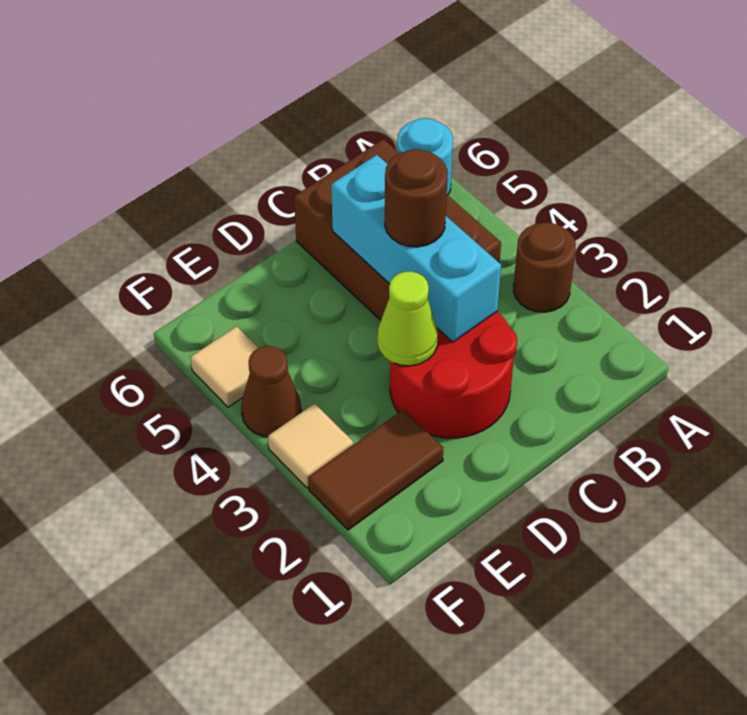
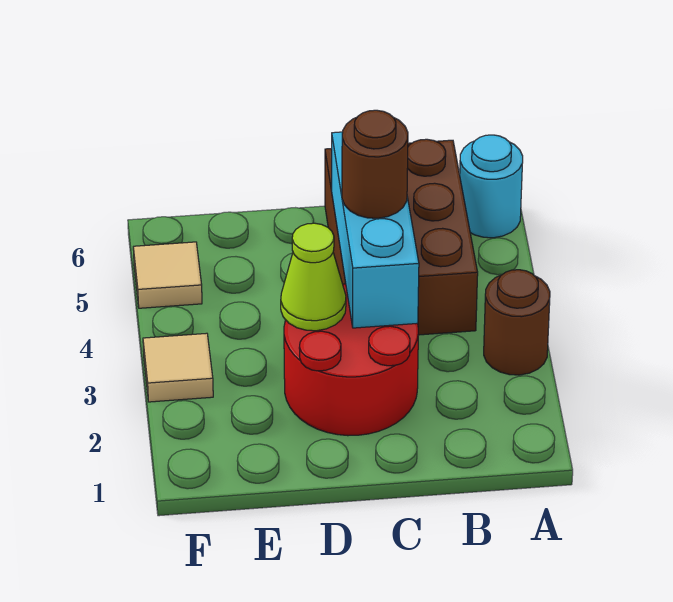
brown tile E2:F2 level 1 -> none
brown cone F4 level 1 -> none

